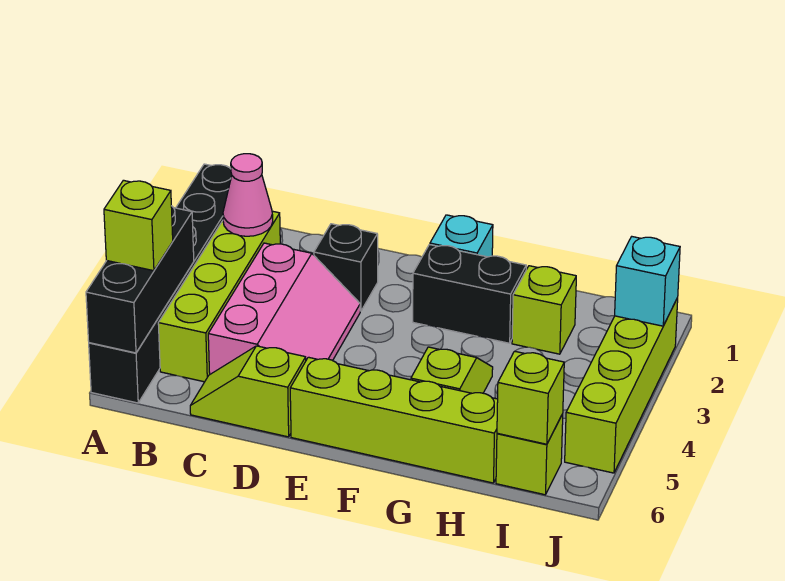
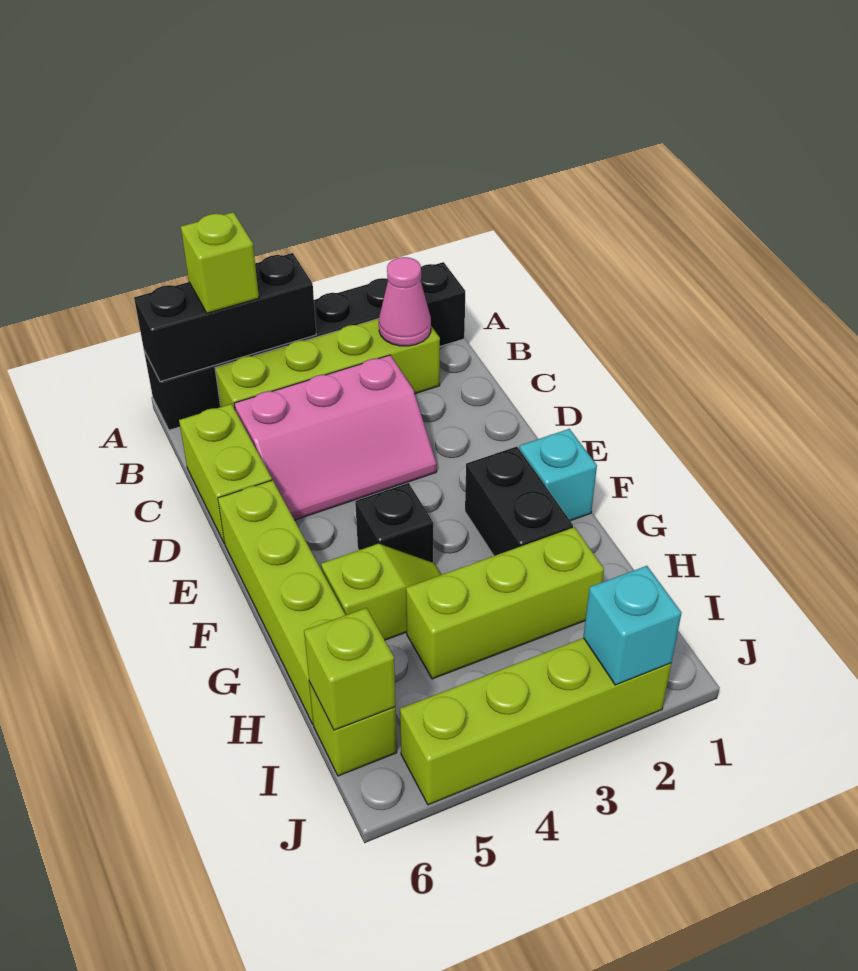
lime slope C6:D6 level 1 top D -> lime brick C6:D6 level 1
black brick D2 level 1 -> black brick F4 level 1
lime brick H2 level 1 -> lime brick H2:H4 level 1

